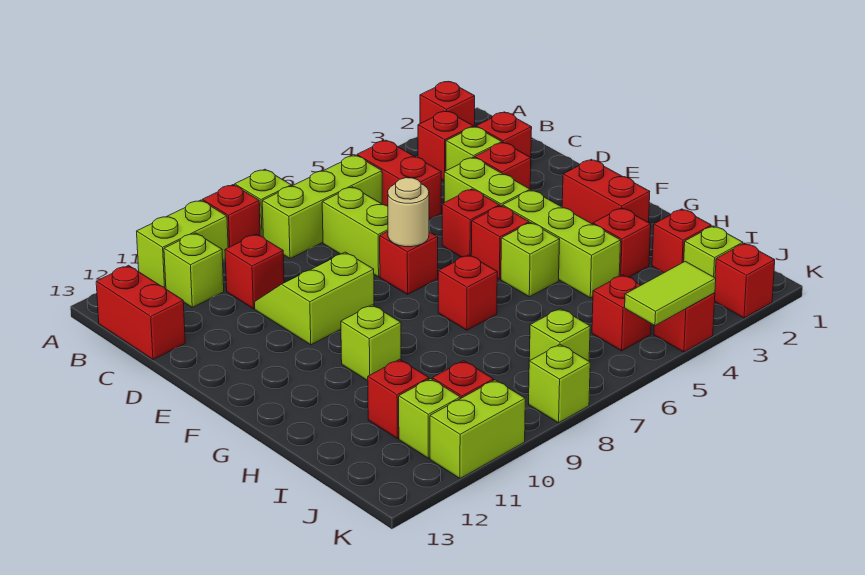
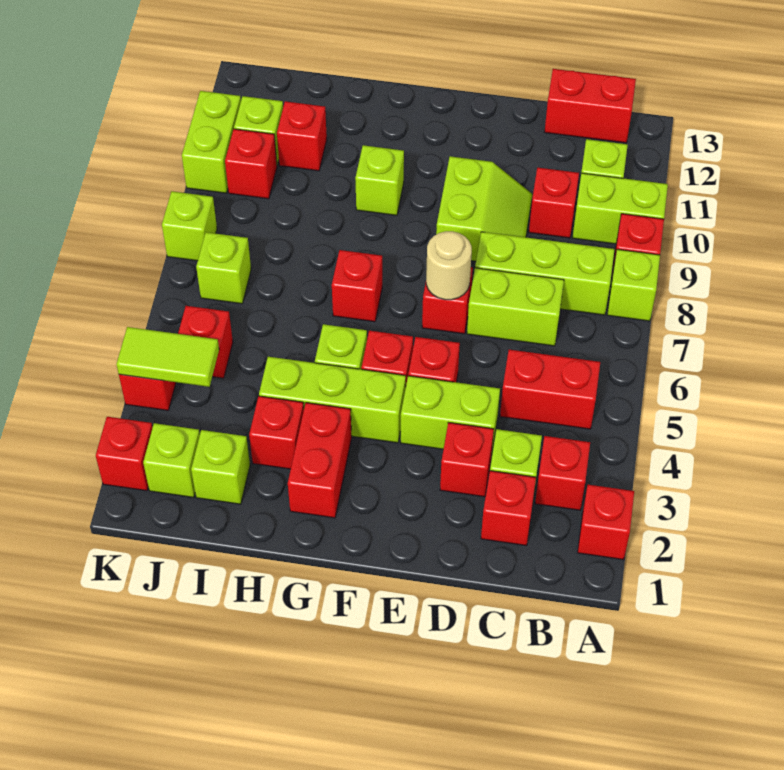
lime brick A10:A11 level 1 -> lime brick A10:B10 level 1
lime brick B6:B8 level 1 -> lime brick B8:D8 level 1
red brick F2:G2 level 1 -> red brick G2:G3 level 1
red brick I2 level 1 -> lime brick I2 level 1
lime tile K4:K5 level 2 -> lime tile J4:K4 level 2

